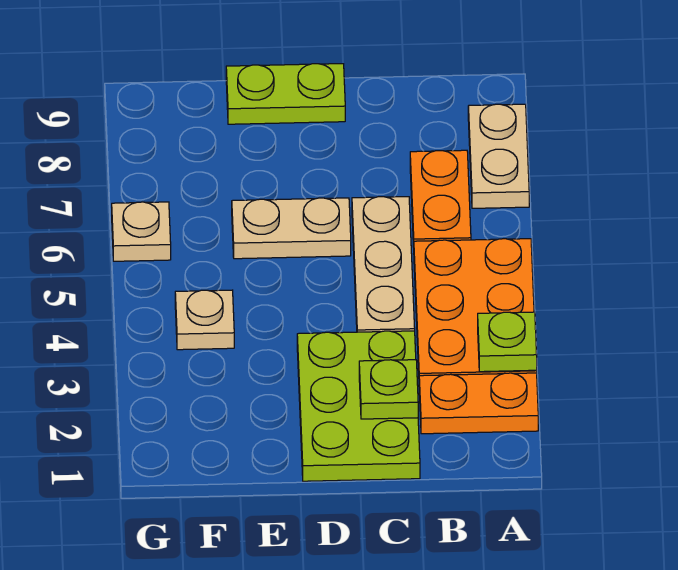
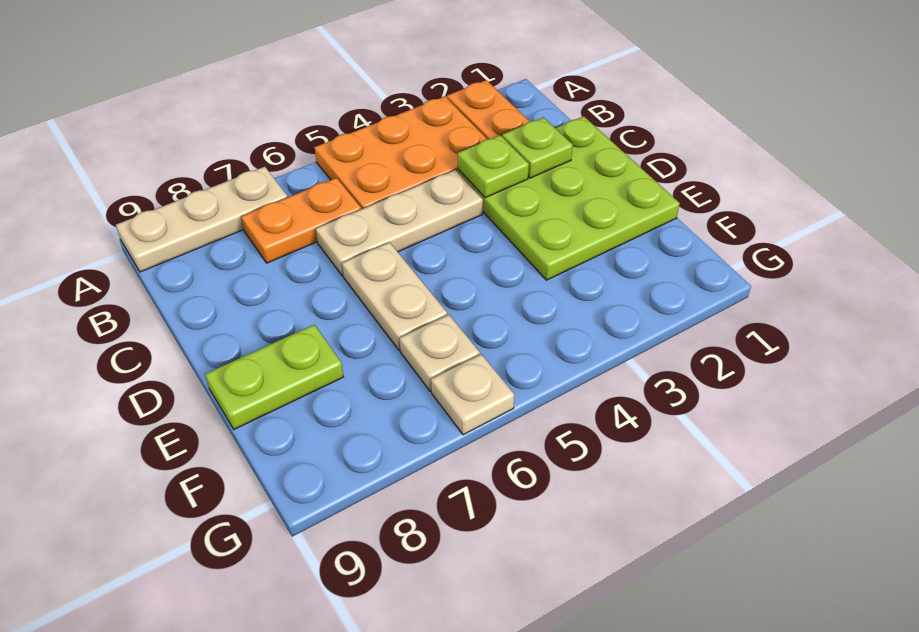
lime plate A3 level 2 -> lime plate C3 level 2
tan plate A7:A8 level 1 -> tan plate A7:A9 level 1
lime plate C1:D3 level 1 -> lime plate C1:E3 level 1
lime plate D9:E9 level 1 -> lime plate E8:E9 level 1
tan plate F4 level 1 -> tan plate F6 level 1

